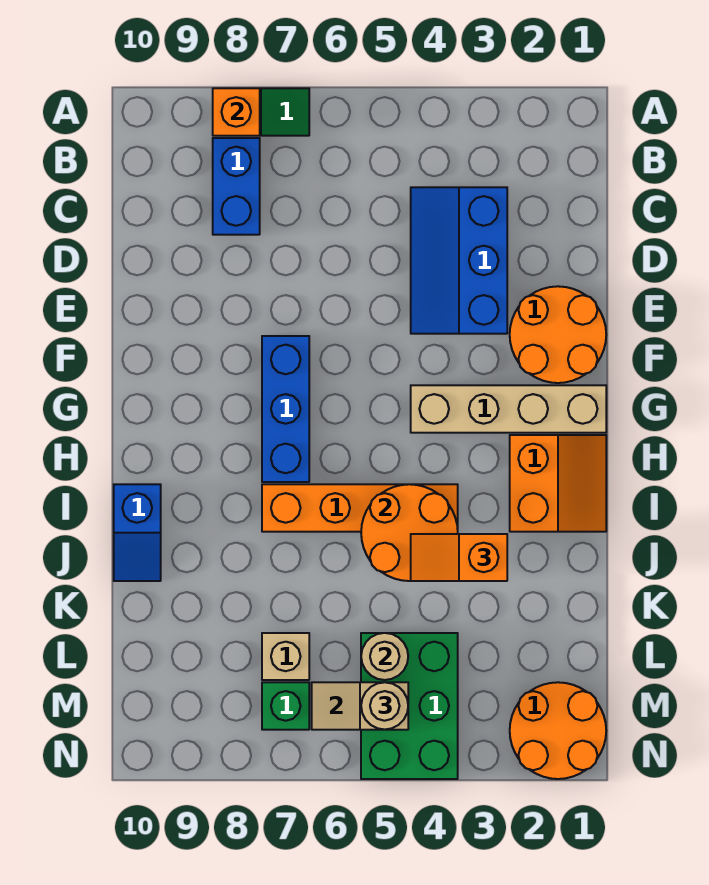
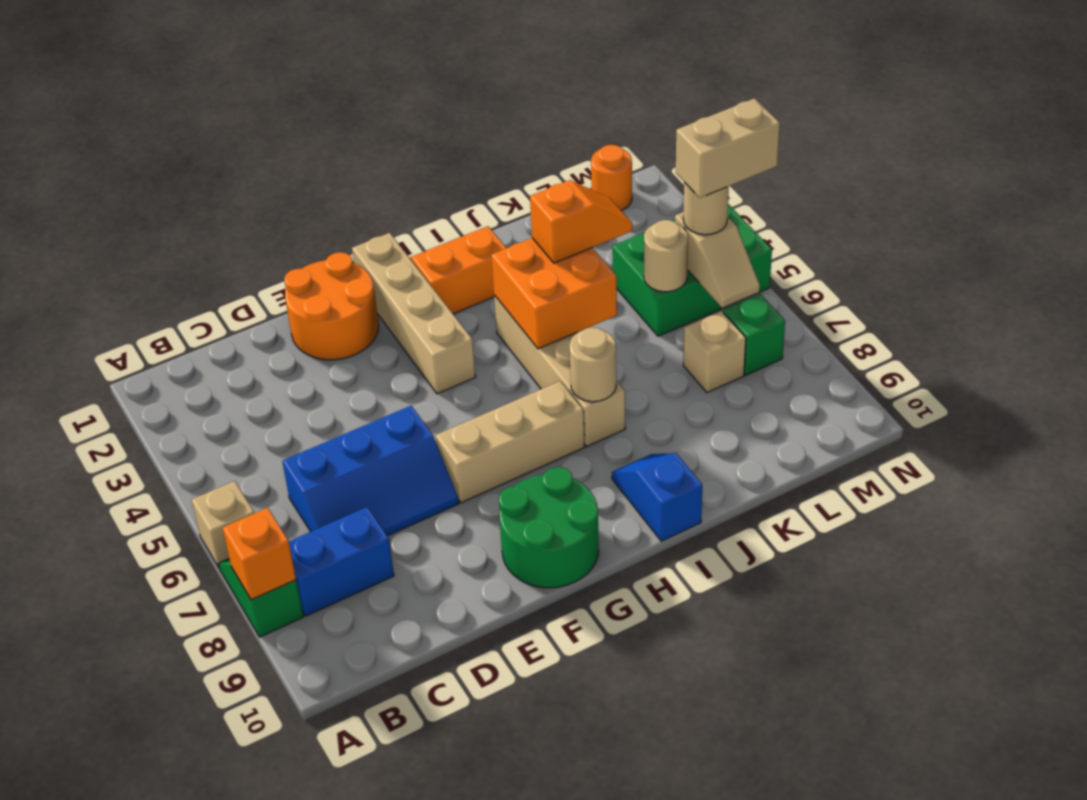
none -> tan brick A6 level 1
blue slope C3:E4 level 1 top 3 -> blue slope C6:E7 level 1 top 6
blue brick F7:H7 level 1 -> tan brick F7:H7 level 1
none -> green round brick F9:G10 level 1
orange brick I4:I7 level 1 -> tan brick I4:I7 level 1
orange round brick I4:J5 level 2 -> orange brick I4:J5 level 2
none -> tan round brick I7 level 2
blue slope I10:J10 level 1 top I -> blue slope I9:I10 level 1 top 10
orange slope J3:J4 level 3 top 3 -> orange slope J4:K4 level 3 top J
orange round brick M1:N2 level 1 -> orange round brick M1 level 1
none -> tan brick M5:N5 level 4

